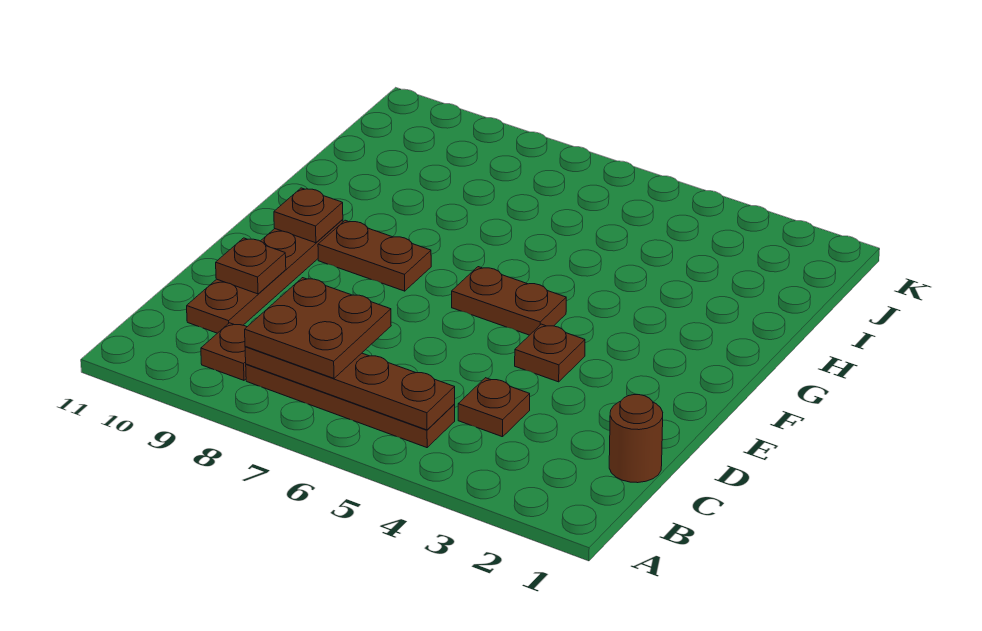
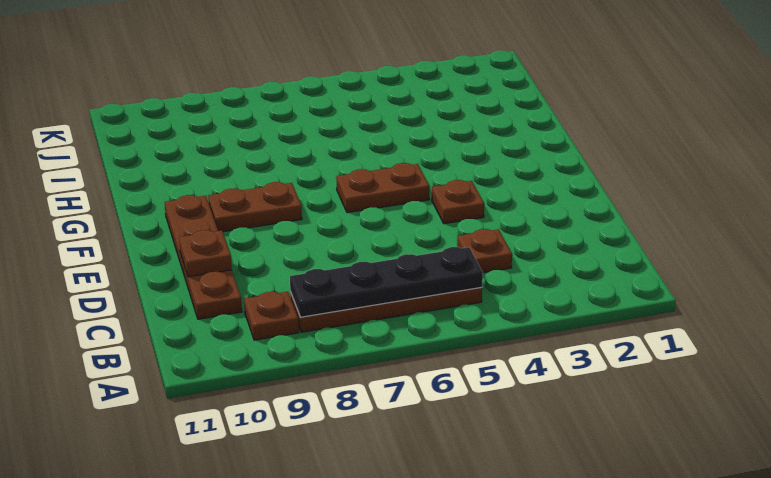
brown plate B5:B8 level 2 -> black plate B5:B8 level 2
brown plate B7:C8 level 3 -> none
brown round brick C1 level 1 -> none
brown plate F10 level 2 -> none

